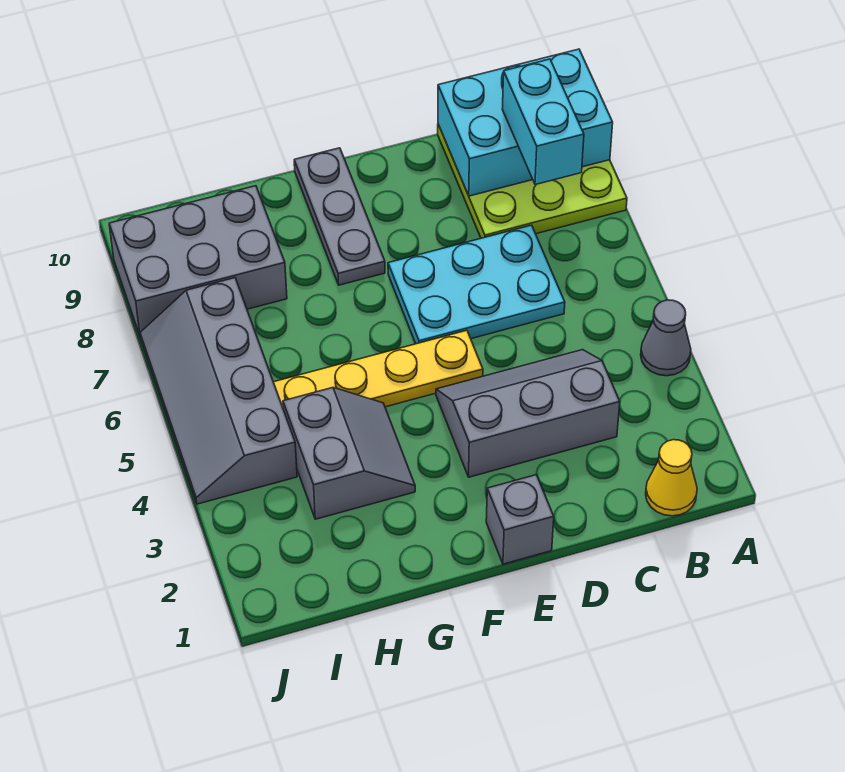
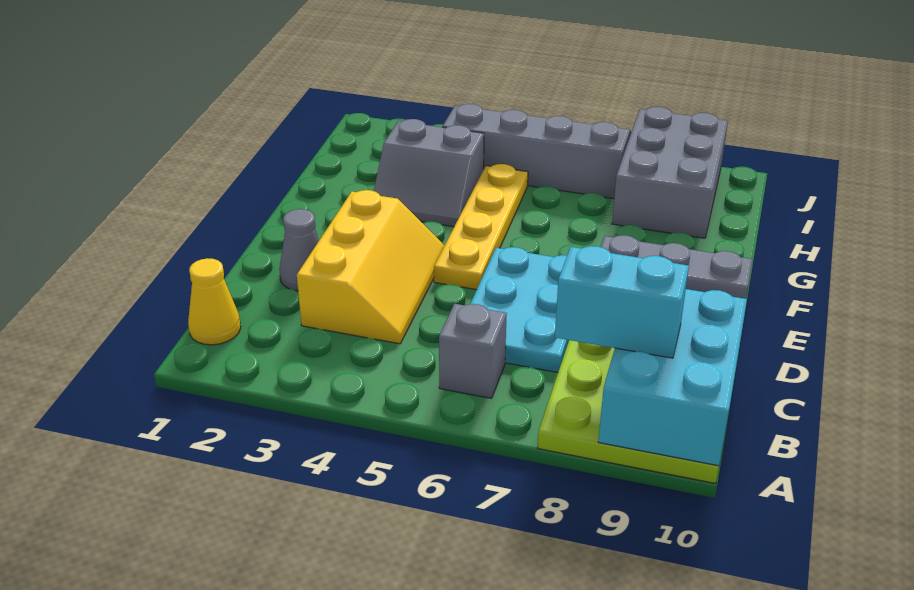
grey cone A4 level 1 -> grey cone D2 level 1
grey slope C3:E4 level 1 top 3 -> yellow slope C3:E4 level 1 top 3
grey brick E1 level 1 -> grey brick B6 level 1

